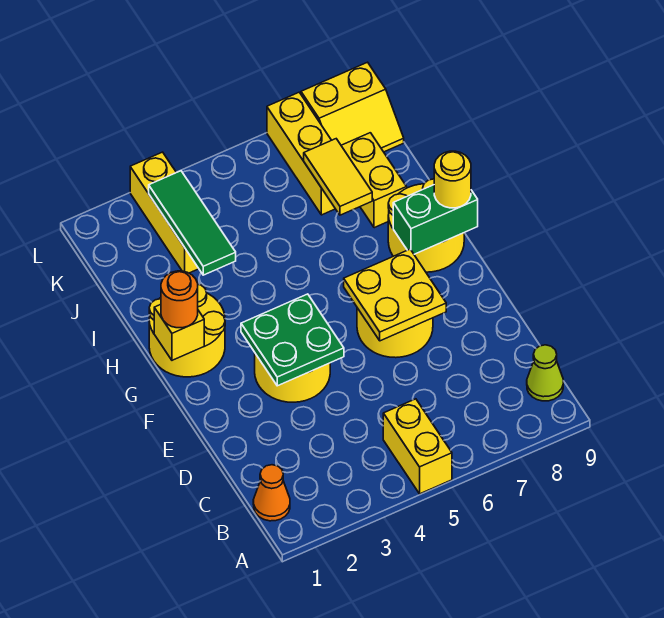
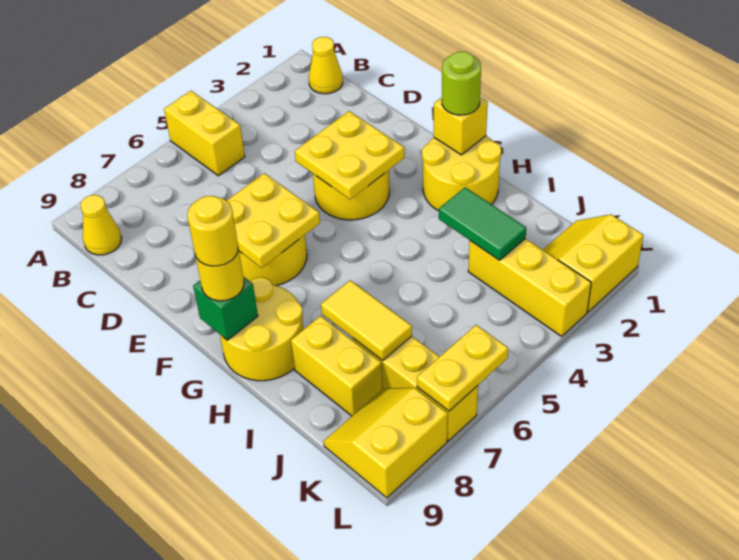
orange cone B1 level 1 -> yellow cone B1 level 1
lime cone B9 level 1 -> yellow cone B9 level 1
green plate E3:F4 level 2 -> yellow plate E3:F4 level 2
orange round brick G1 level 3 -> lime round brick G1 level 3
green brick G8:G9 level 2 -> green brick G9 level 2
none -> yellow round brick G9 level 4
green tile I3:K3 level 2 -> green tile I3:J3 level 2
none -> yellow slope K1:L2 level 1 top L
none -> yellow plate L6:L7 level 2

